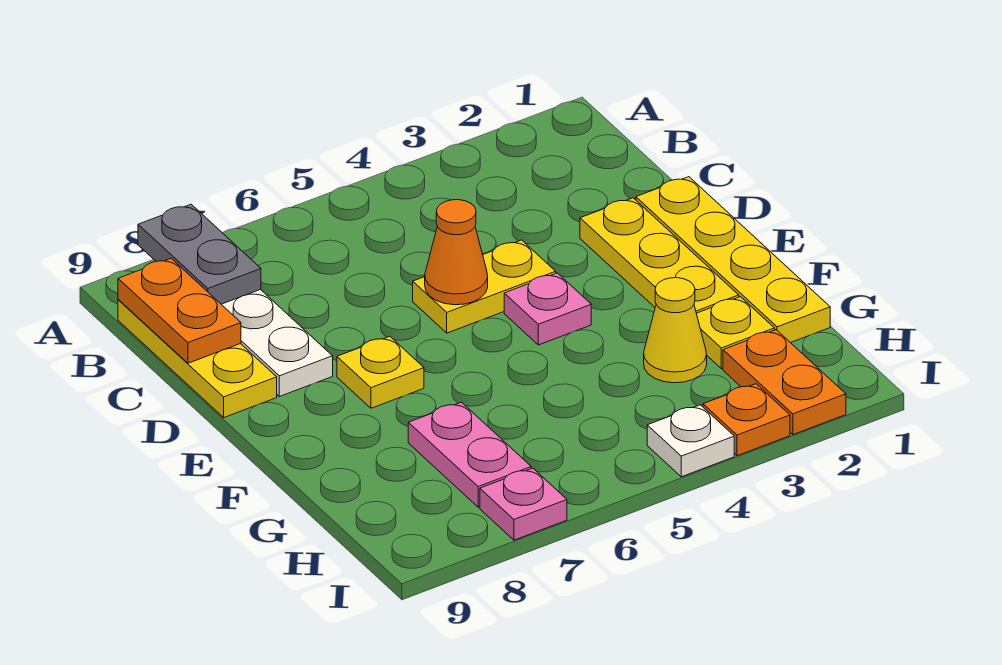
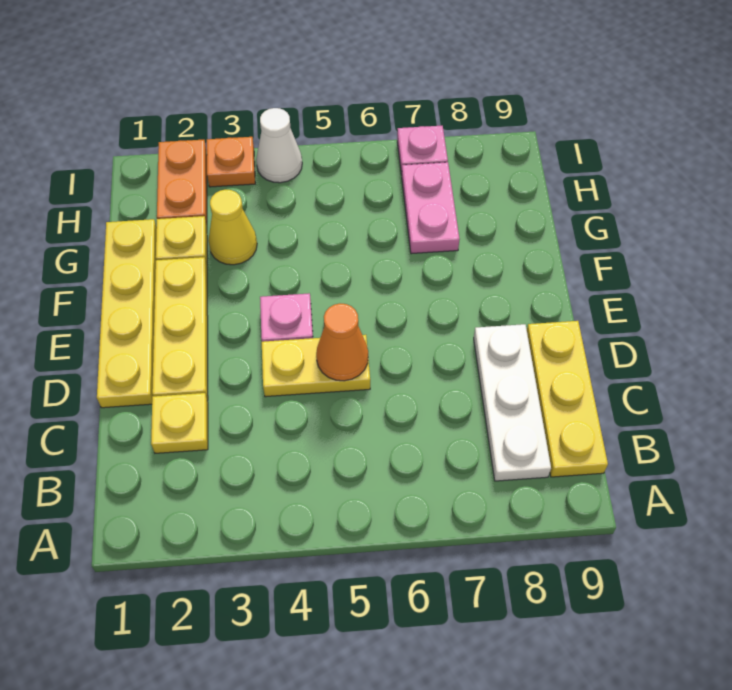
grey plate A8:B8 level 2 -> none
orange plate B9:C9 level 2 -> none
yellow plate E7 level 1 -> yellow plate C2 level 1
white plate I4 level 1 -> white cone I4 level 1

